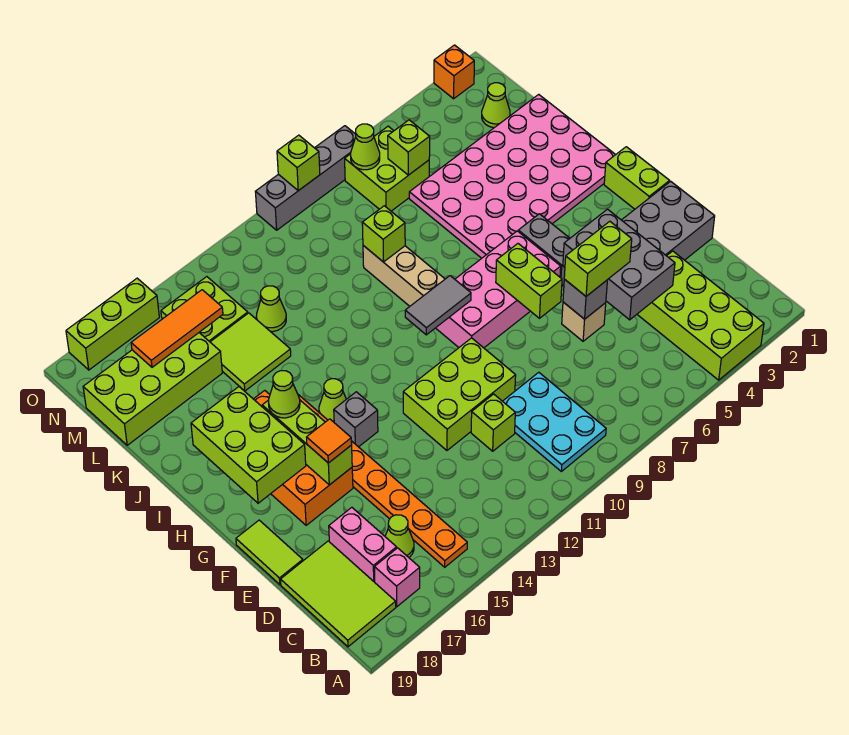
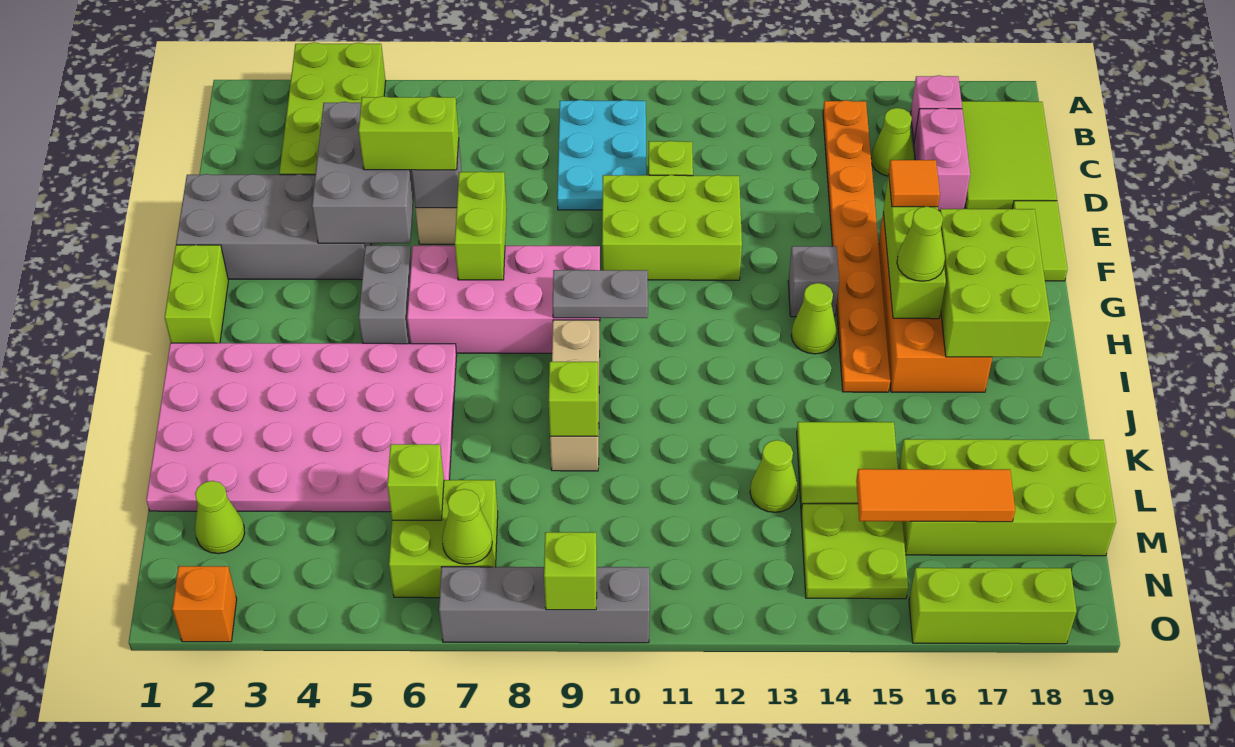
grey tile H9:H10 level 2 -> grey plate H9:H10 level 2

